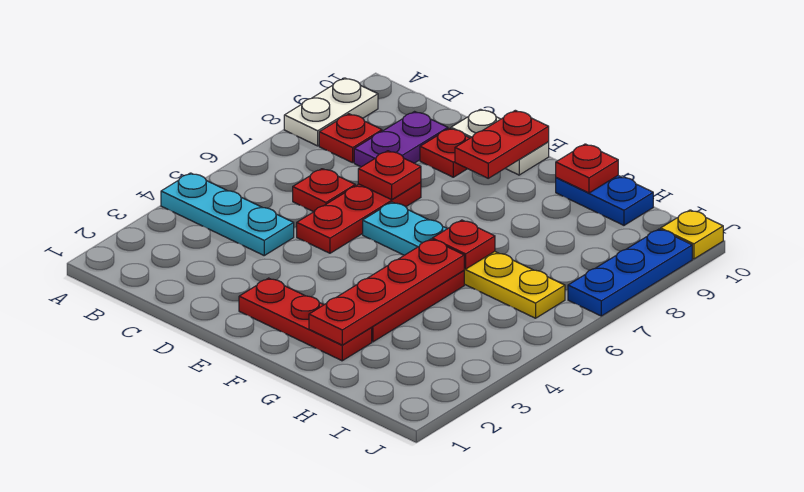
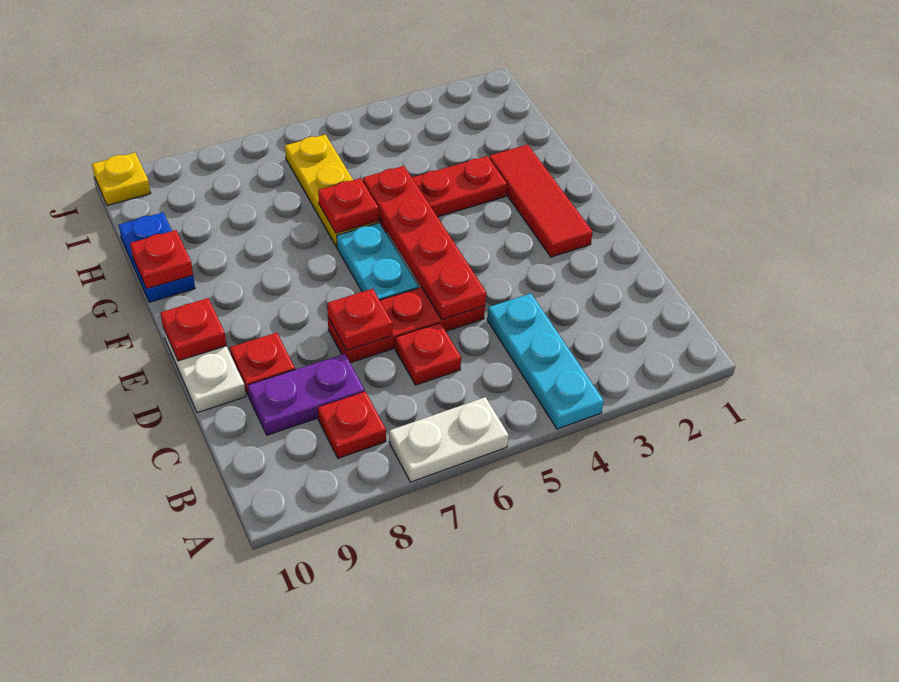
white plate A8:A9 level 1 -> white plate A6:A7 level 1
red plate E2:G2 level 1 -> red tile E2:G2 level 1
red plate E9:E10 level 2 -> red plate E10 level 2
red plate G2:G5 level 2 -> red plate D5:G5 level 2
blue plate J7:J9 level 1 -> none

